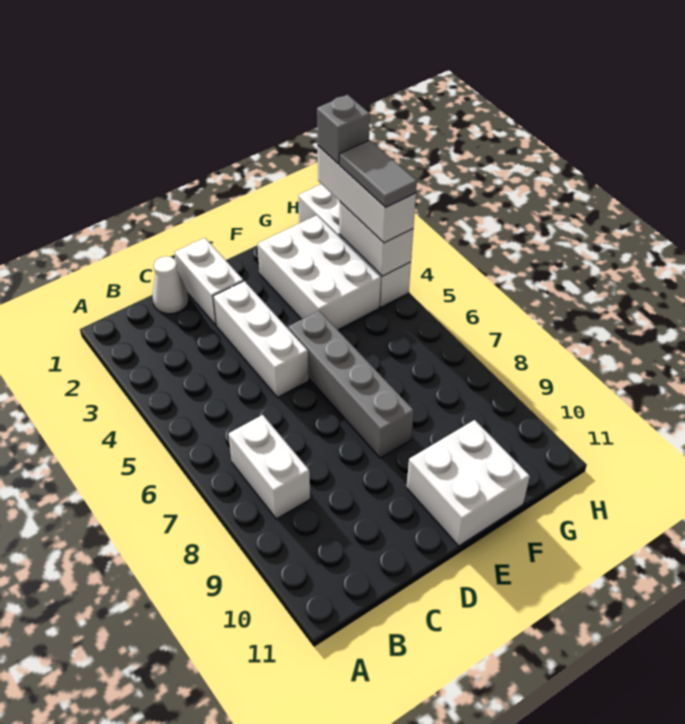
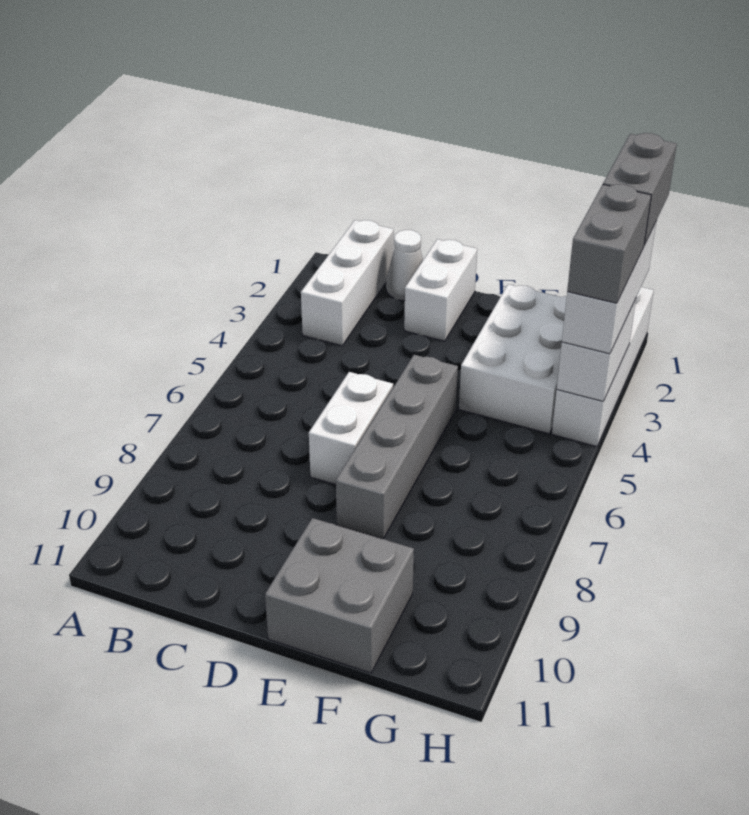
white brick B7:B8 level 1 -> white brick D6:D7 level 1
white brick D3:D5 level 1 -> white brick B1:B3 level 1
white brick E10:F11 level 1 -> grey brick E10:F11 level 1
grey brick H2 level 4 -> grey brick H1:H2 level 4
grey tile H3:H4 level 4 -> grey brick H3:H4 level 4

